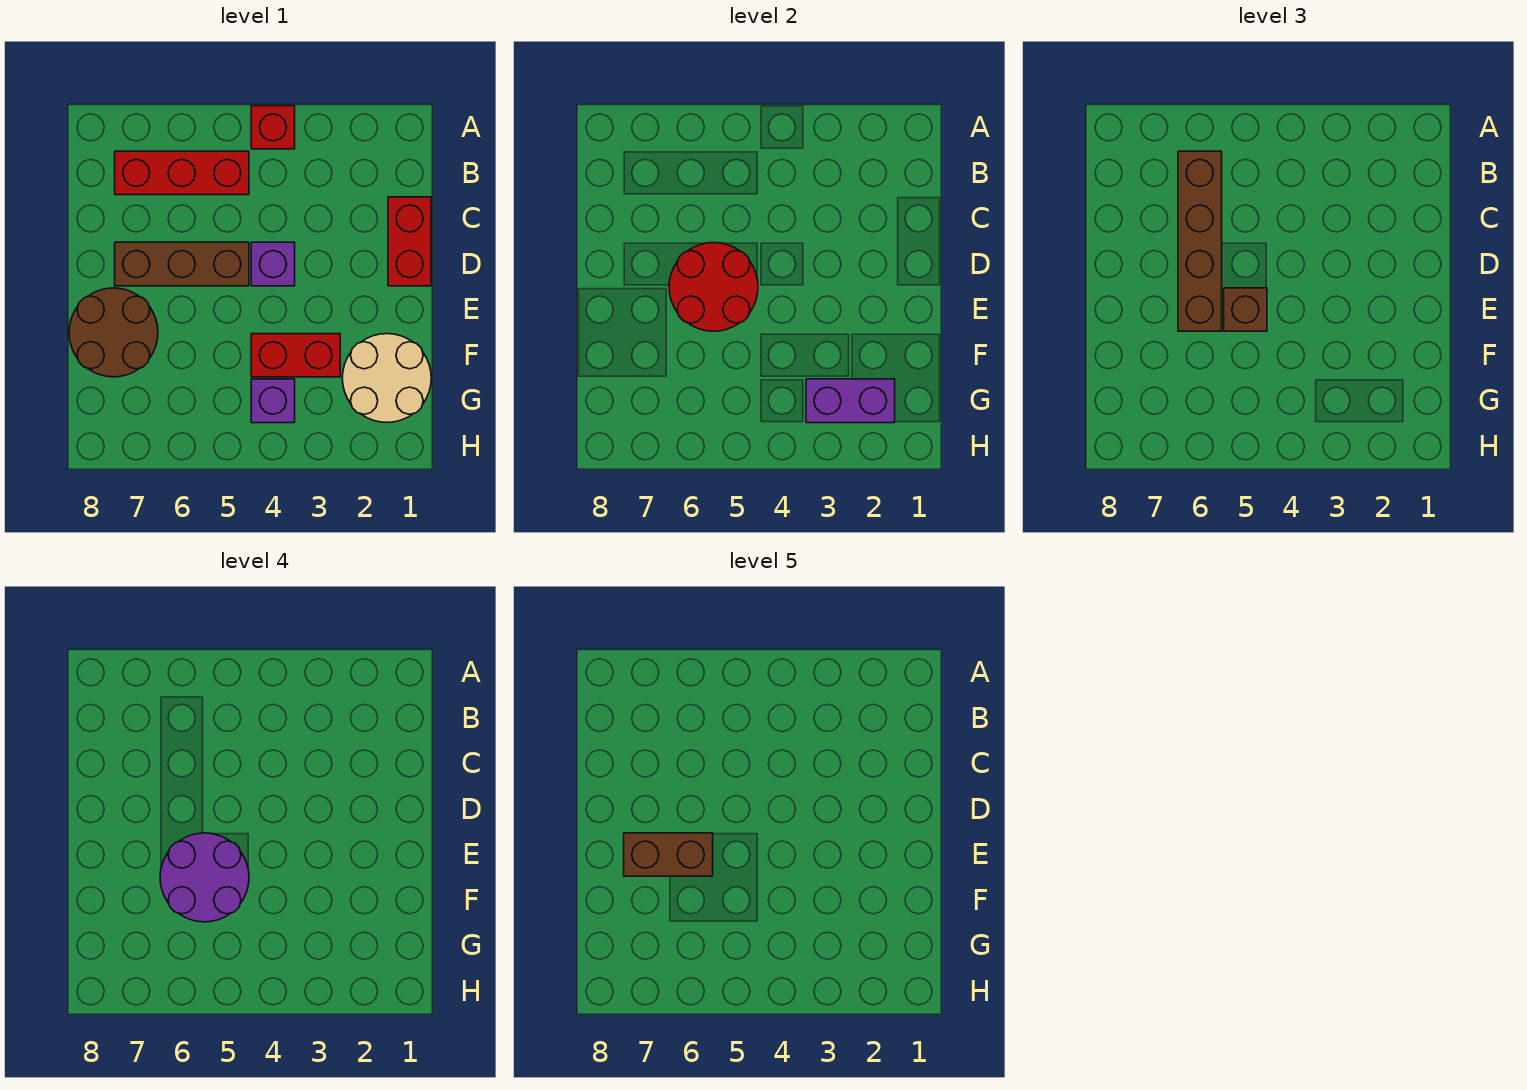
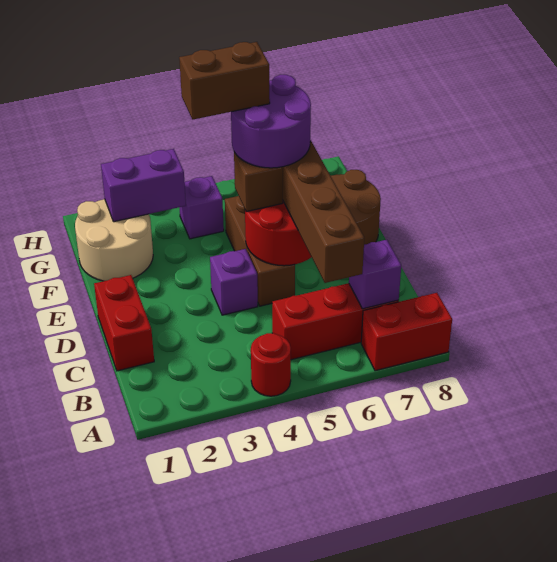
red brick A4 level 1 -> red round brick A4 level 1
none -> purple brick B7 level 2
brown brick D5:D7 level 1 -> brown brick D5:F5 level 1
brown brick E6:E7 level 5 -> brown brick F4:F5 level 5
red brick F3:F4 level 1 -> red brick A7:A8 level 1

